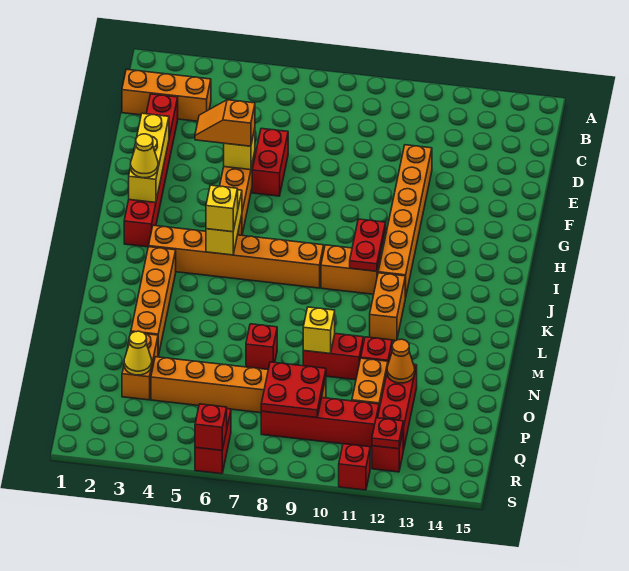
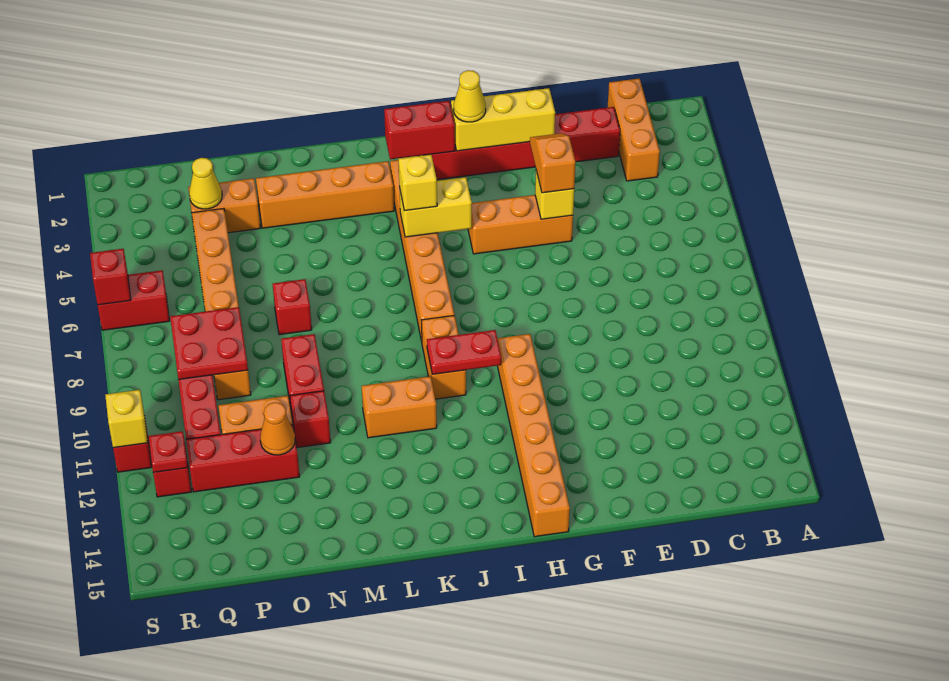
red brick E6:F6 level 1 -> red brick I2:J2 level 2
orange brick E11:J11 level 1 -> orange brick H10:H15 level 1
yellow brick N9 level 2 -> yellow brick S11 level 2

